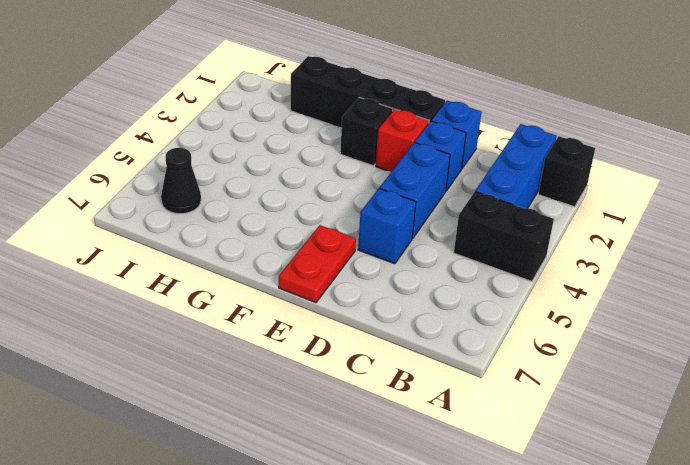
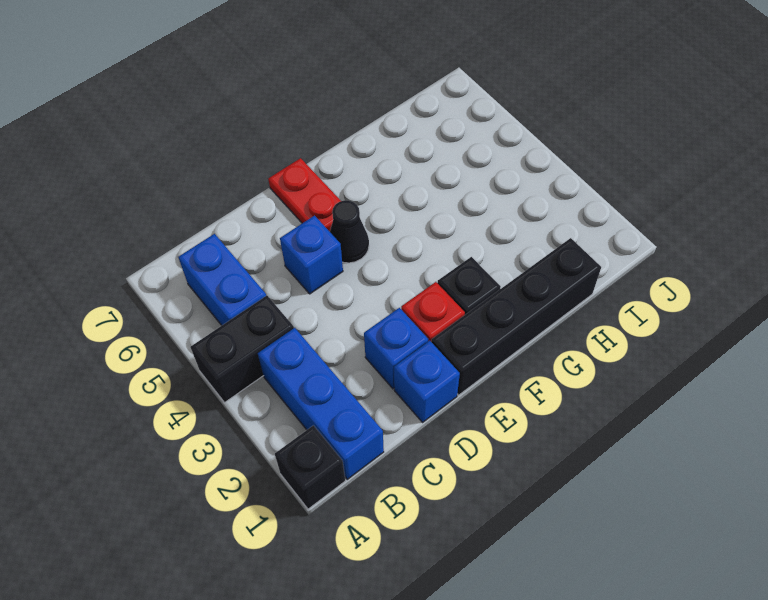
blue brick D3:D4 level 1 -> blue brick B5:B6 level 1
black cone I6 level 1 -> black cone E5 level 1

